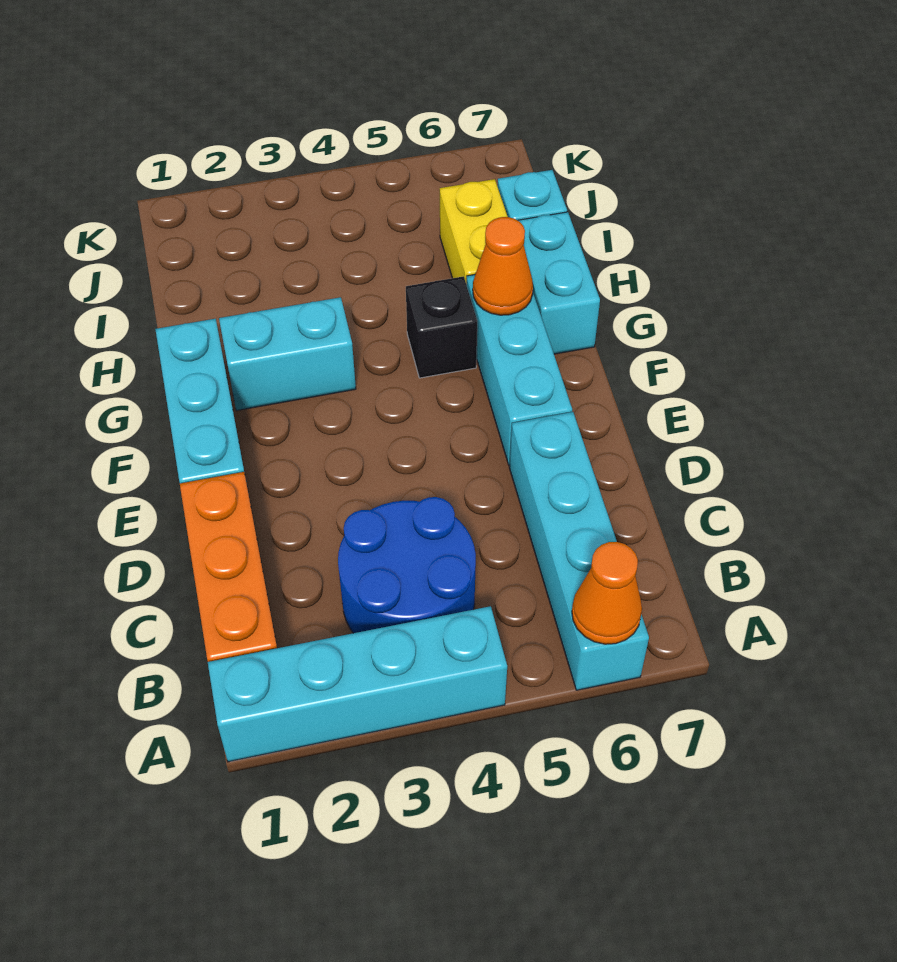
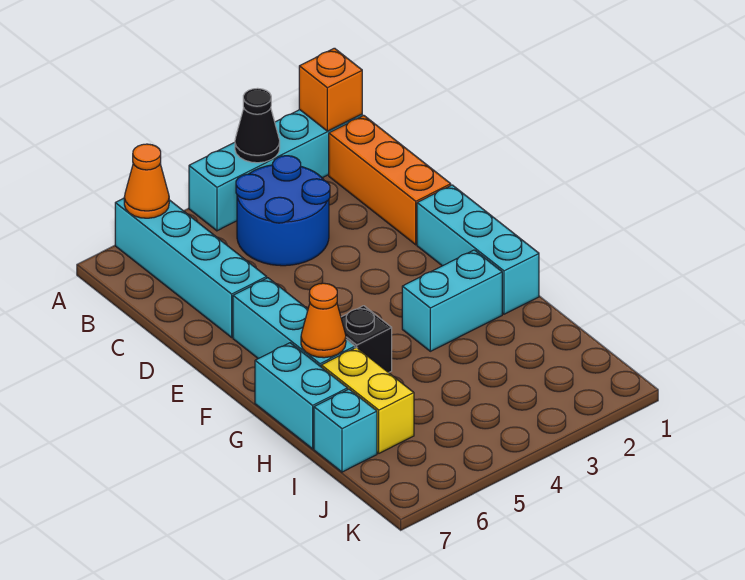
none -> orange brick A1 level 2
none -> black cone A3 level 2

